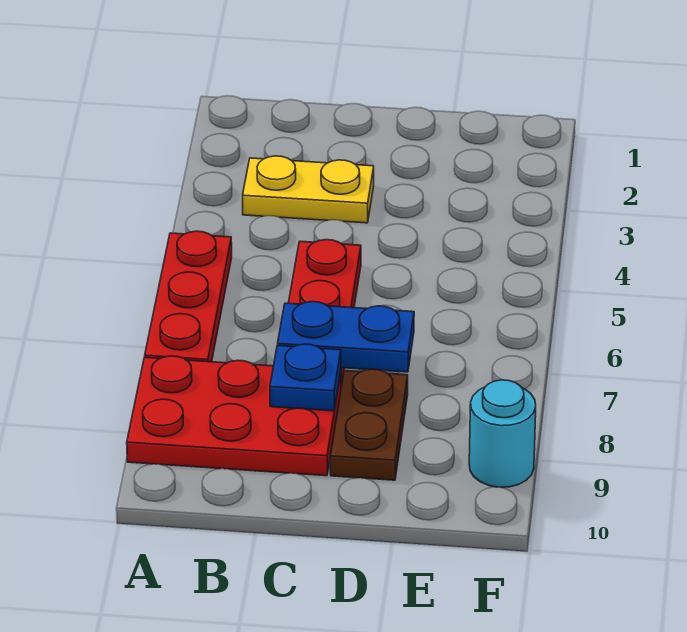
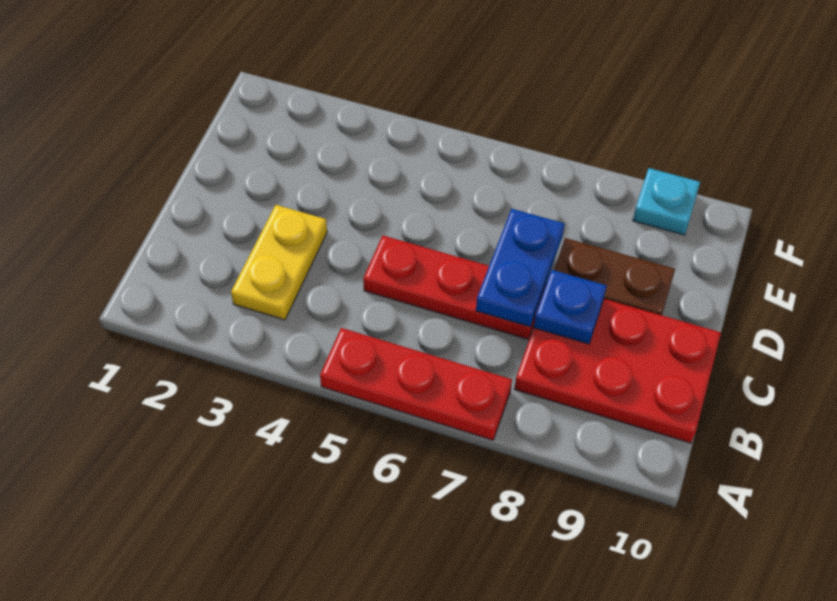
red plate A8:C9 level 1 -> red plate B8:C10 level 1
cyan round brick F9 level 1 -> cyan plate F9 level 1

